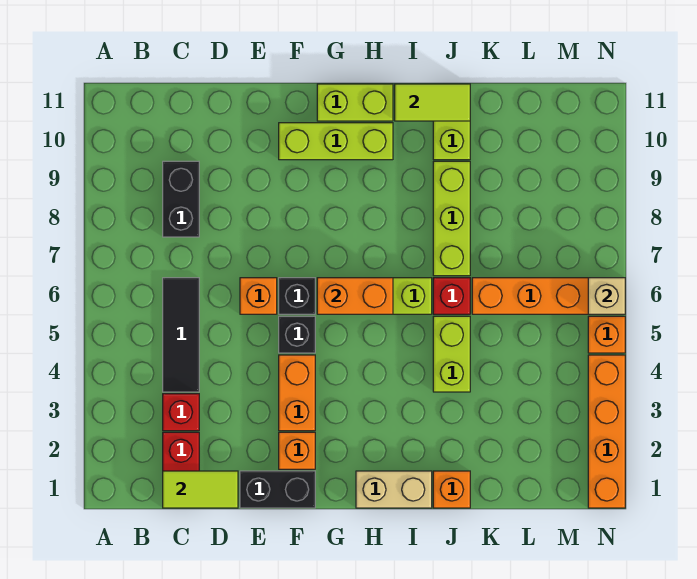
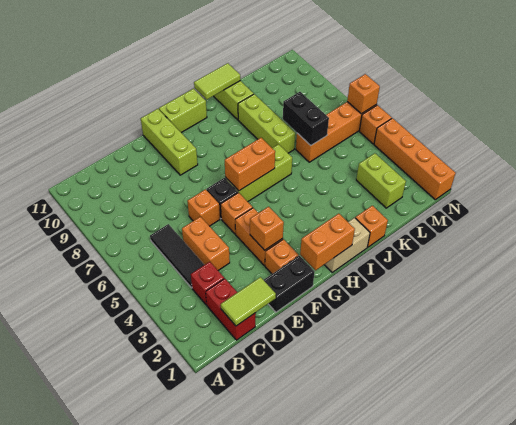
black brick C8:C9 level 1 -> black brick K6:K7 level 2
none -> orange brick D4:D5 level 1
none -> orange brick F3 level 2
black brick F5 level 1 -> orange brick F5 level 1
lime brick F10:H10 level 1 -> lime brick F9:F11 level 1
none -> orange brick G1:H1 level 2
lime brick J4:J5 level 1 -> lime brick L2:L3 level 1
red brick J6 level 1 -> none
tan brick N6 level 2 -> orange brick N6 level 2

